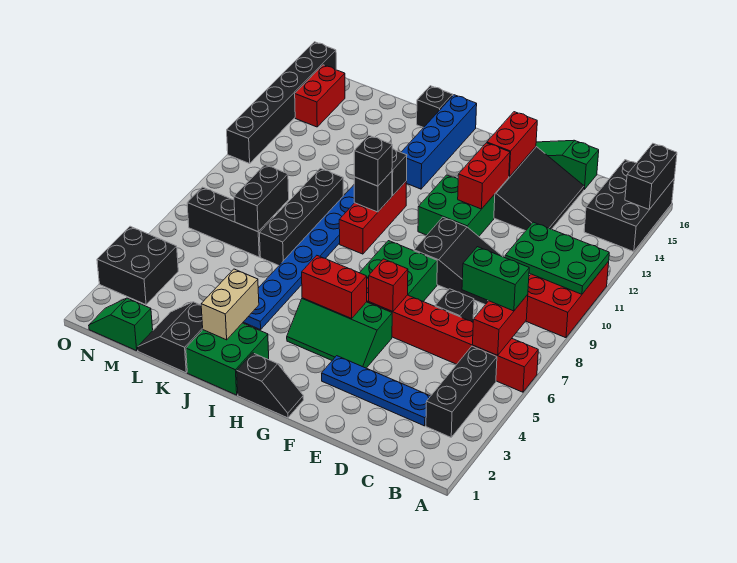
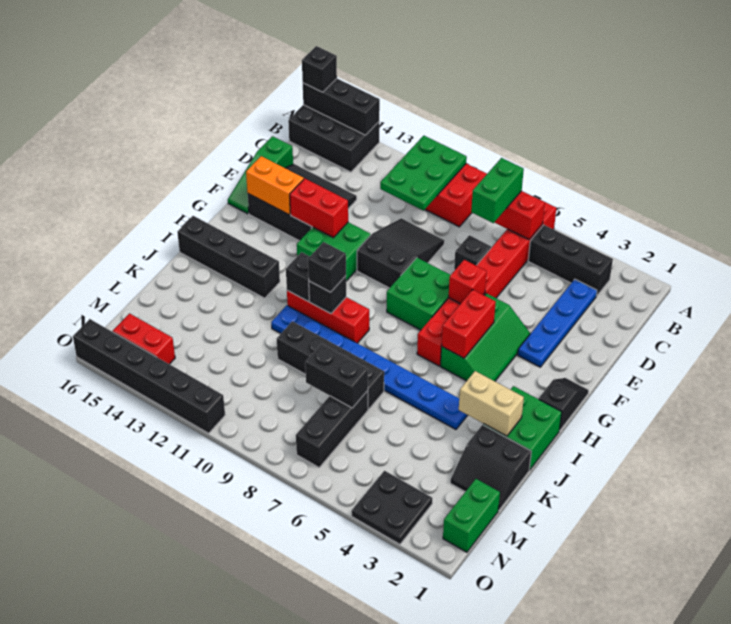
black brick A15:A16 level 2 -> black brick A14:A16 level 2
red brick F14:F15 level 2 -> orange brick F14:F15 level 2
blue brick I13:I16 level 1 -> black brick I13:I16 level 1
black brick J16 level 1 -> black brick A16 level 3
green slope M1:N1 level 1 top M -> green brick M1:N1 level 1
black brick N3:O4 level 1 -> black plate N3:O4 level 1

